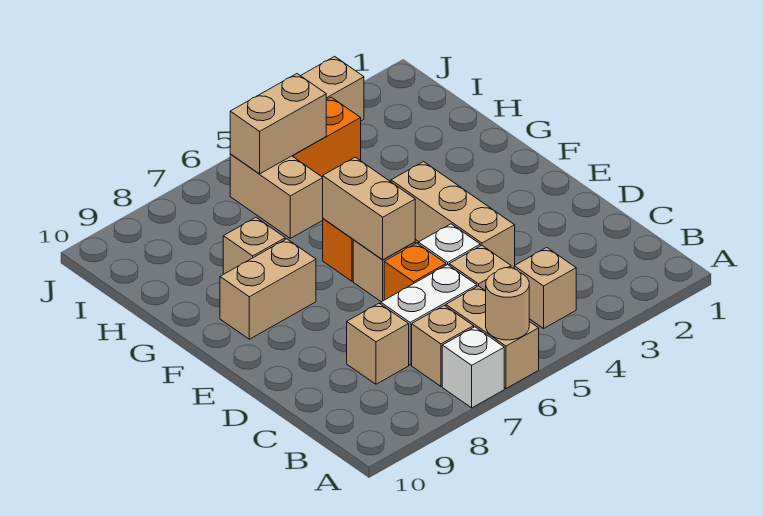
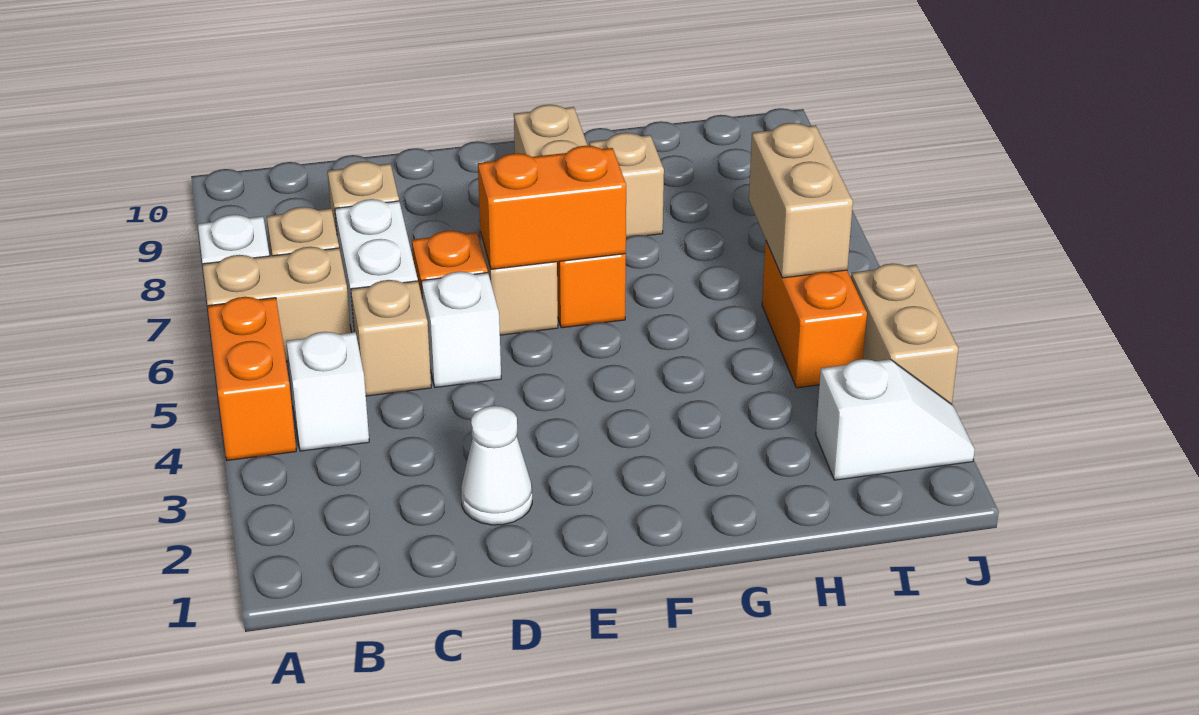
none -> orange brick A4:A5 level 1
tan round brick A6 level 2 -> none
tan brick B4 level 1 -> white brick B4 level 1
none -> white cone D2 level 1
tan brick D4:F4 level 1 -> none
tan brick E6:F6 level 2 -> orange brick E6:F6 level 2
tan brick H6:I6 level 1 -> none
none -> white slope I2:J2 level 1 top I

